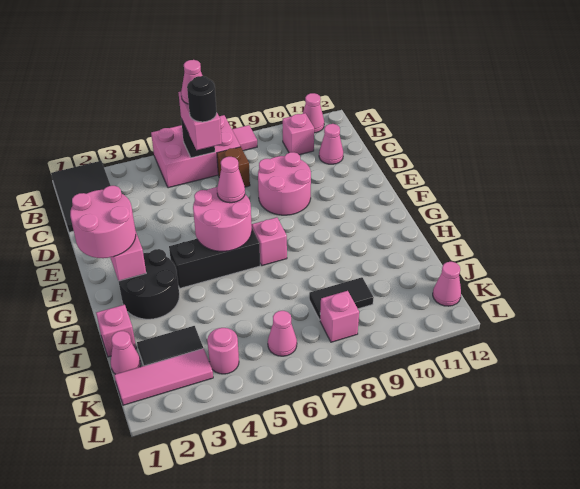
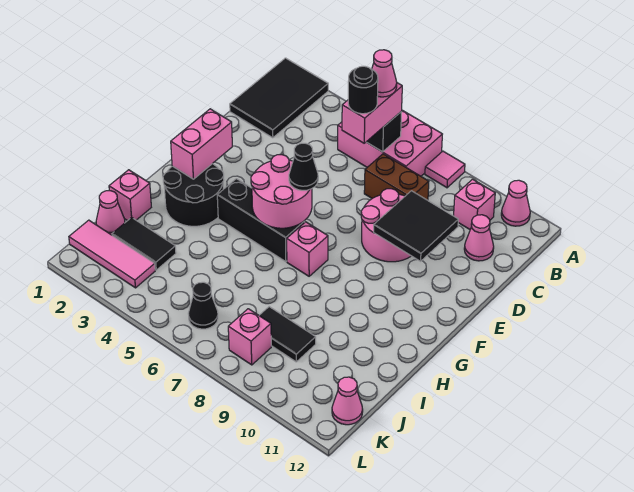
brown brick C7 level 1 -> brown brick C7:C8 level 1
none -> black tile D9:E10 level 2
pink round brick F1:G2 level 3 -> none
pink cone F6 level 3 -> black cone F6 level 3
pink round brick K4 level 1 -> none
pink cone K6 level 1 -> black cone K6 level 1

